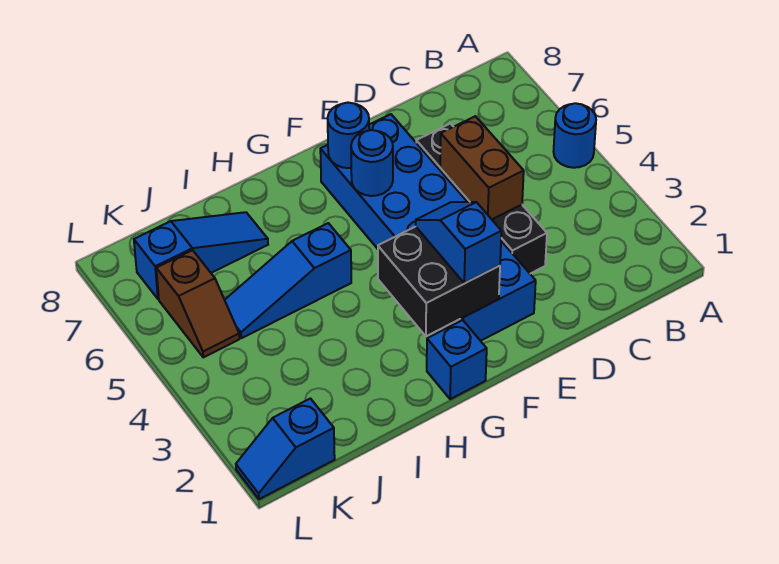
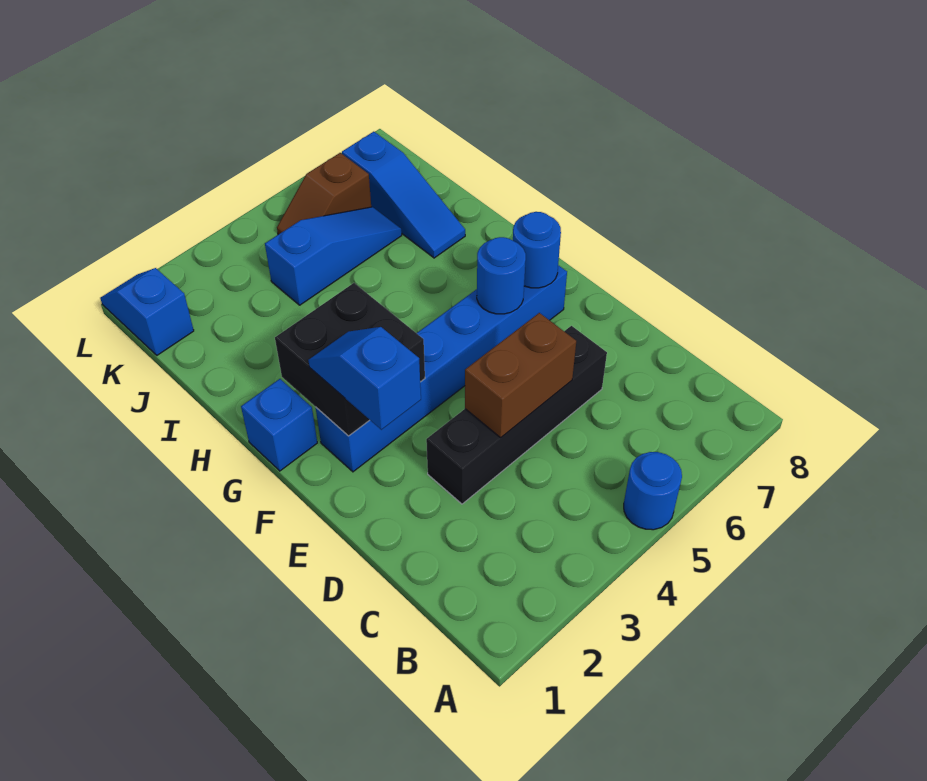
blue brick E2:F7 level 1 -> blue brick F2:F7 level 1
blue slope F2:F3 level 3 top 2 -> blue slope E2:F2 level 3 top E
blue slope H5:J5 level 1 top H -> blue slope J4:J6 level 1 top 4

